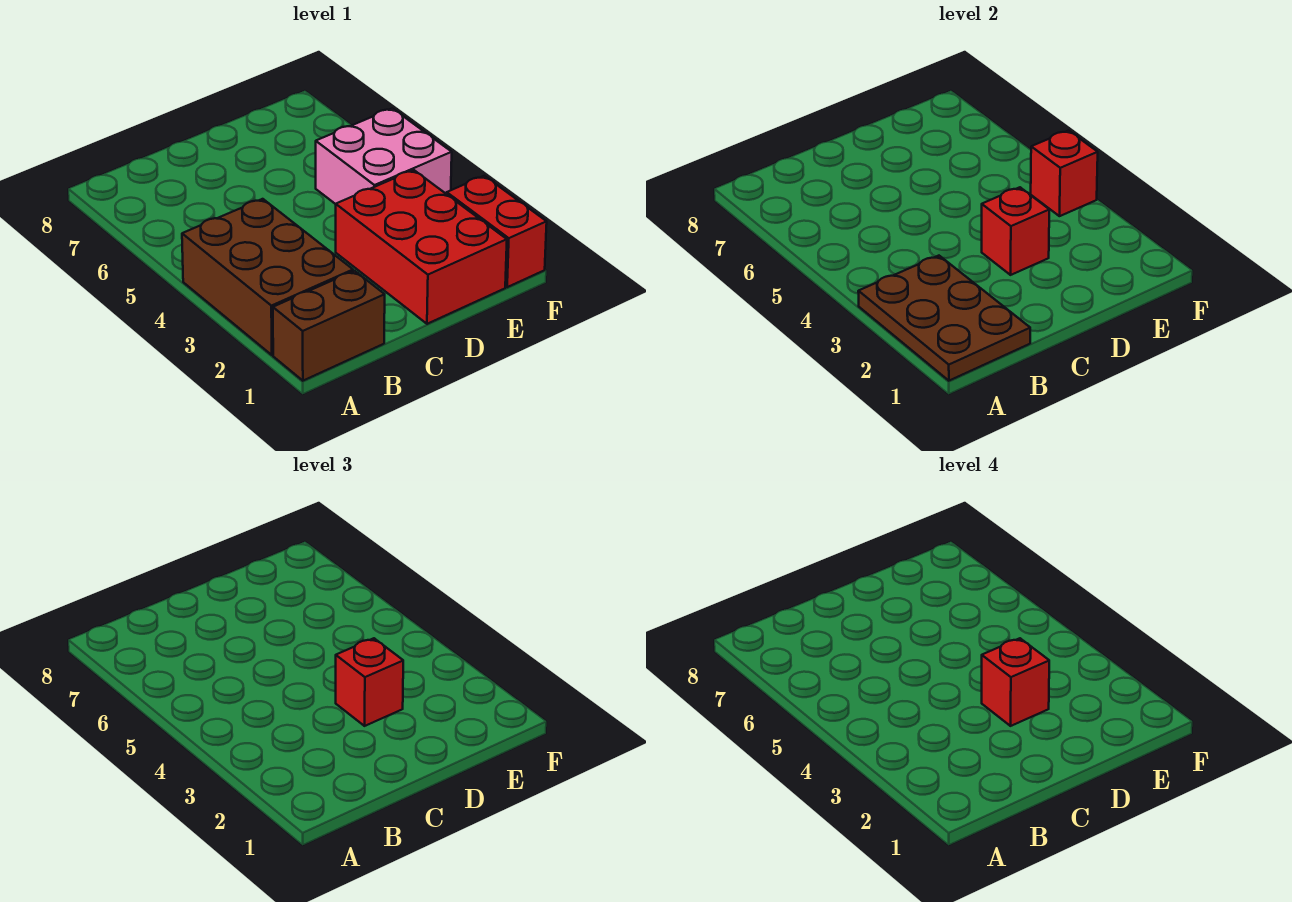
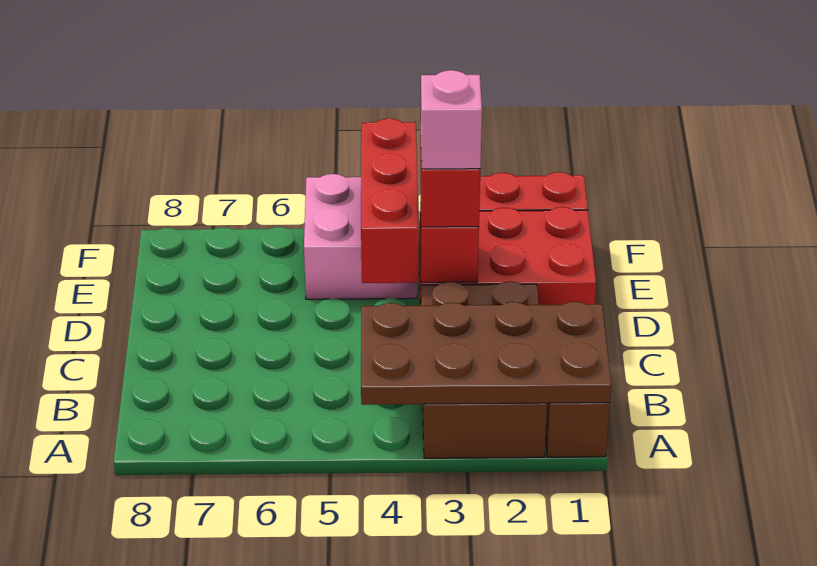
brown plate A1:B3 level 2 -> brown plate A1:B4 level 2
brown brick A2:B4 level 1 -> brown brick A2:C3 level 1
red brick D3 level 4 -> pink brick D3 level 4
red brick F4 level 2 -> red brick D4:F4 level 2

